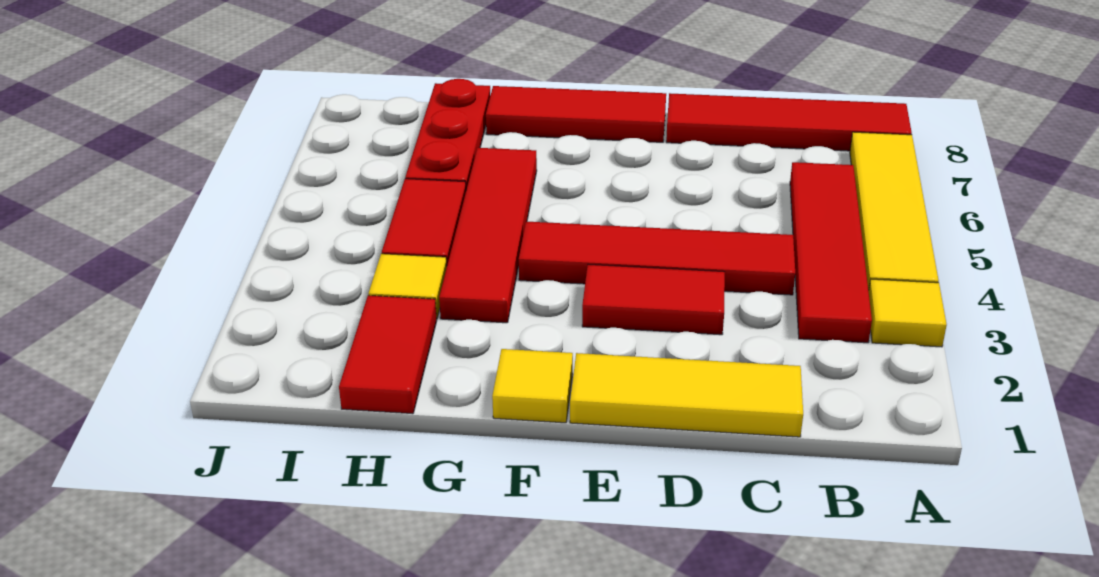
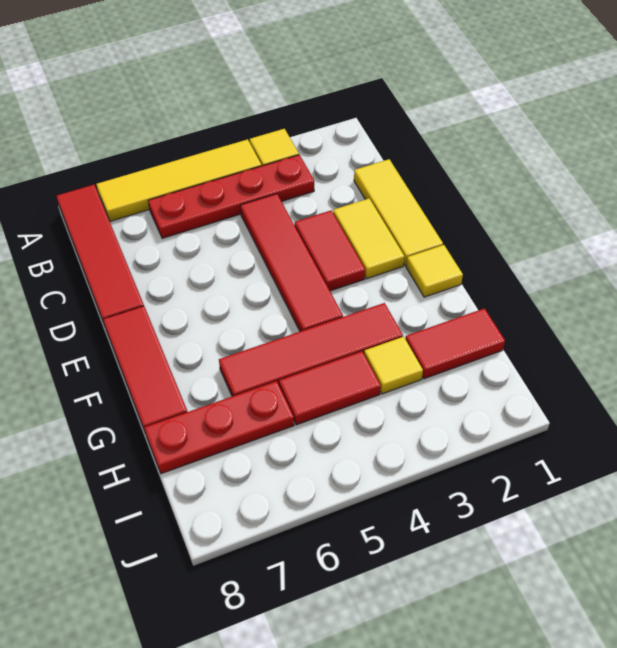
red tile B3:B6 level 1 -> red plate B3:B6 level 1
none -> yellow tile D2:E2 level 1

